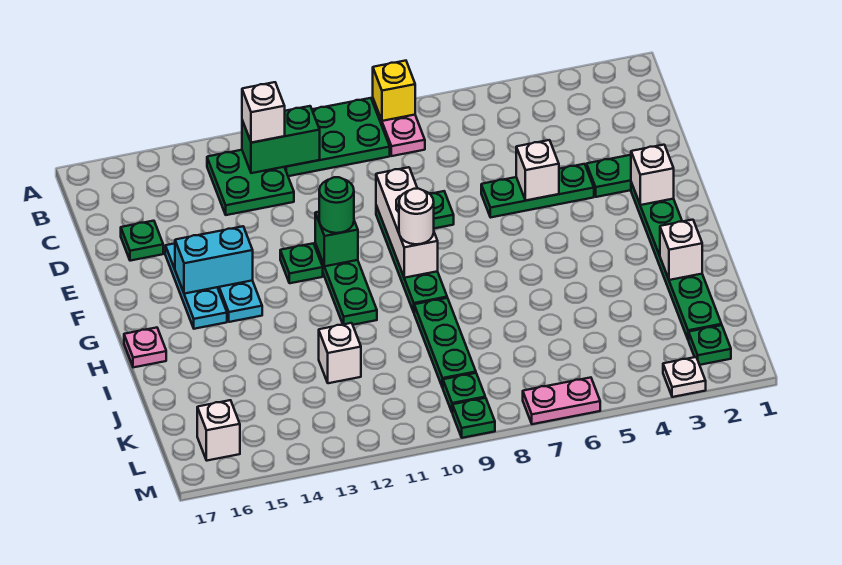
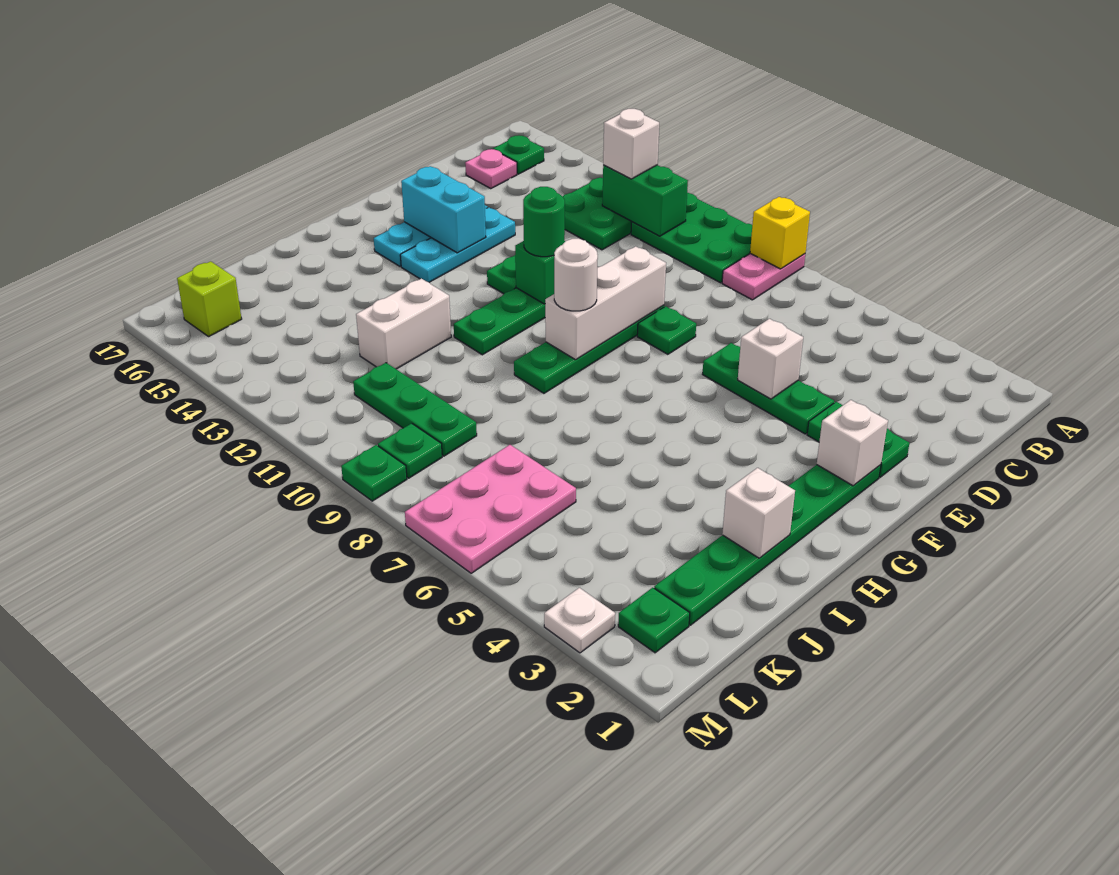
green plate D16 level 1 -> green plate B16 level 1
pink plate H17 level 1 -> pink plate C16 level 1
green plate I9:K9 level 1 -> green plate K9:K11 level 1
white brick J12 level 1 -> white brick I12:J12 level 1
white brick L16 level 1 -> lime brick L16 level 1
pink plate M6:M7 level 1 -> pink plate K6:M7 level 1

